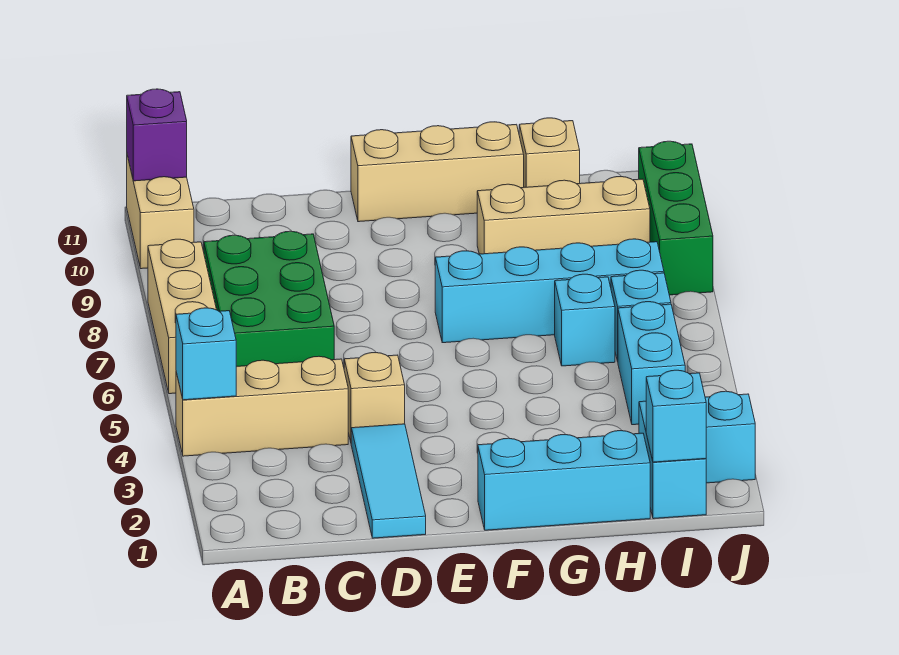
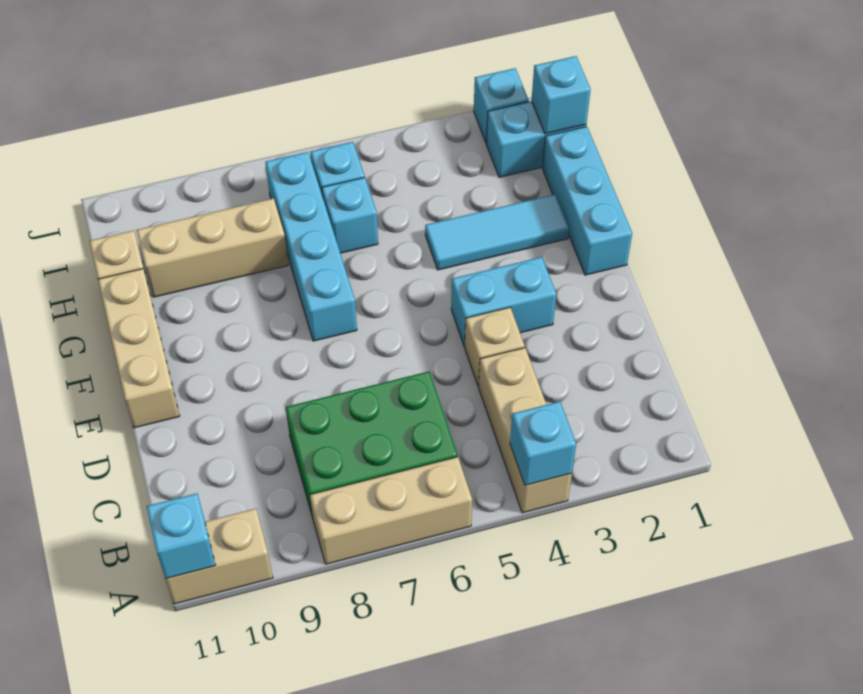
purple brick A11 level 2 -> cyan brick A11 level 2
cyan tile D1:D3 level 1 -> cyan tile G2:G4 level 1
tan brick G9:I9 level 1 -> tan brick H8:H10 level 1
cyan brick I4:I5 level 1 -> cyan brick E3:E4 level 1
green brick J8:J10 level 1 -> none

